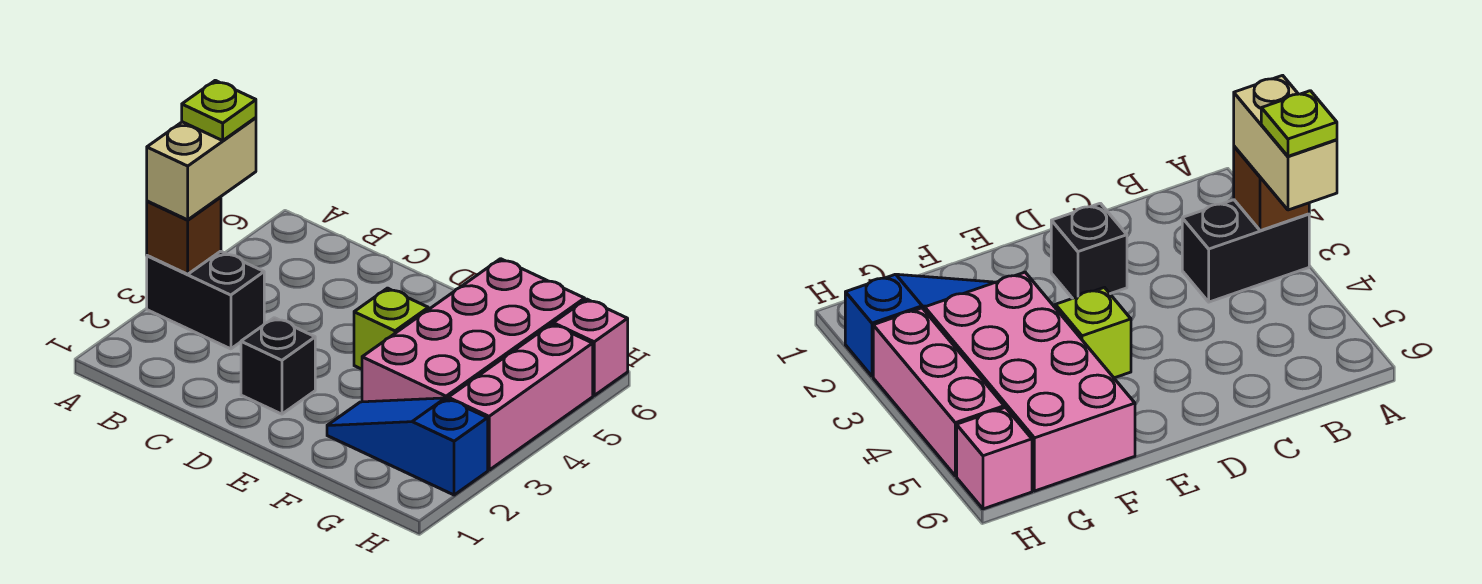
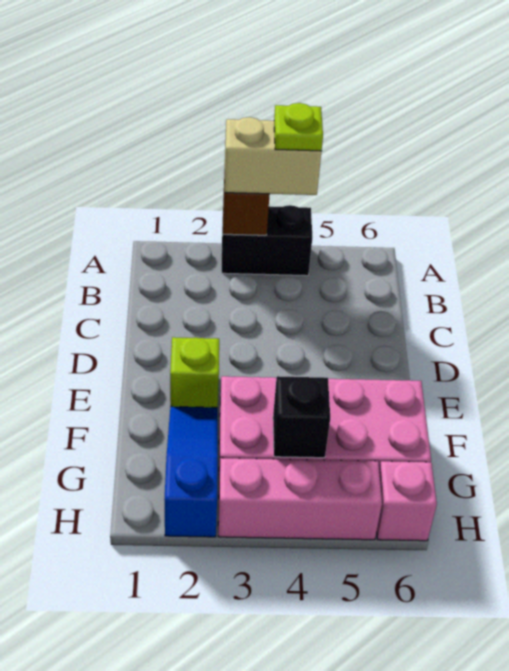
black brick A3:B3 level 1 -> black brick A3:A4 level 1
black brick D2 level 1 -> black brick G4 level 2
lime brick E4 level 1 -> lime brick E2 level 1

